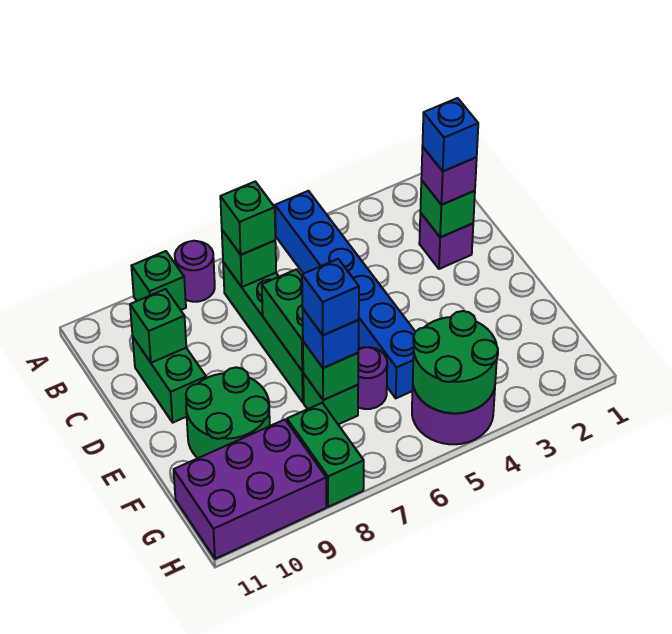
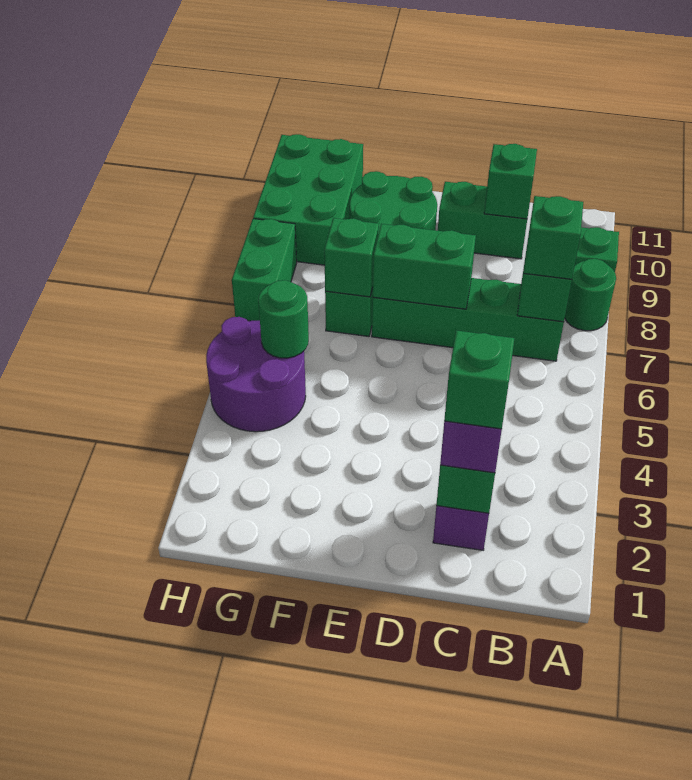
blue brick A5:F5 level 1 -> none
purple round brick A8 level 1 -> green round brick A8 level 1
blue brick C2 level 4 -> green brick C2 level 4
purple round brick F6 level 1 -> none
blue brick F7 level 3 -> none
blue brick F7 level 4 -> none
green round brick G4:H5 level 2 -> green round brick G5 level 2
green brick G8:H8 level 1 -> green brick H7:H8 level 1
purple brick G9:H11 level 1 -> green brick G9:H11 level 1

